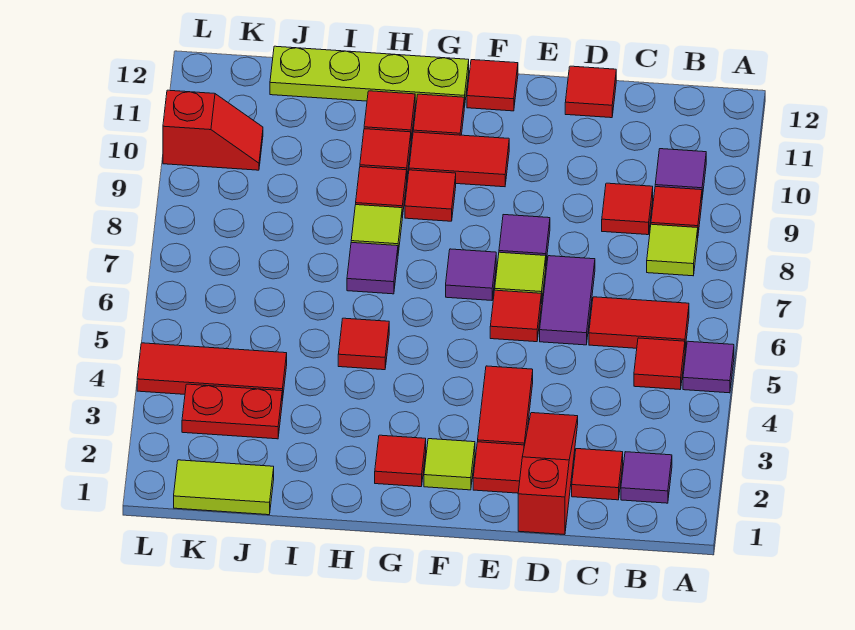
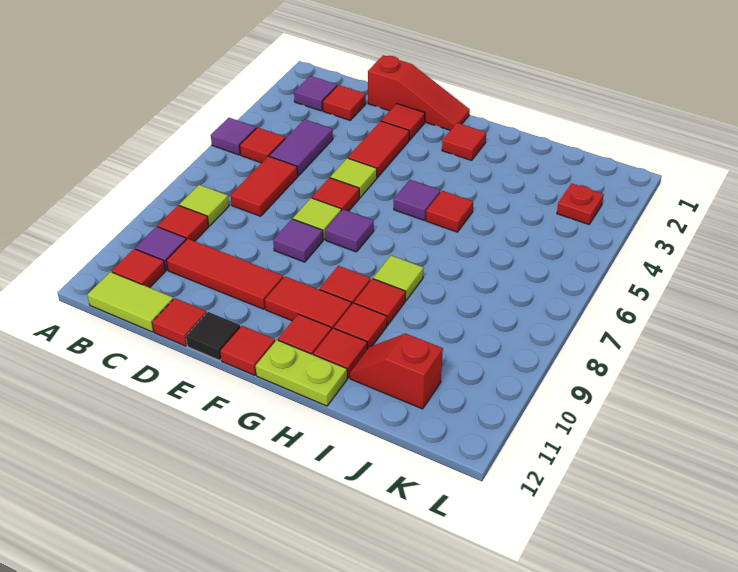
red tile B6:C6 level 1 -> red tile C6:C7 level 1
red tile C9 level 1 -> red tile B11 level 1
red slope D1:D3 level 1 top 1 -> red slope D1:F1 level 1 top D
purple tile D6:D7 level 1 -> purple tile C4:C5 level 1
none -> black tile E12 level 1
lime tile F2 level 1 -> lime tile E5 level 1
lime plate G12:J12 level 1 -> lime plate G12:H12 level 1
purple tile H7 level 1 -> purple tile G5 level 1
lime tile J1:K1 level 1 -> lime tile B12:C12 level 1
red plate J3:K3 level 1 -> red plate K3 level 1
red tile J4:L4 level 1 -> red tile C10:E10 level 1
red slope K10:L10 level 1 top L -> red slope I11:J11 level 1 top J

